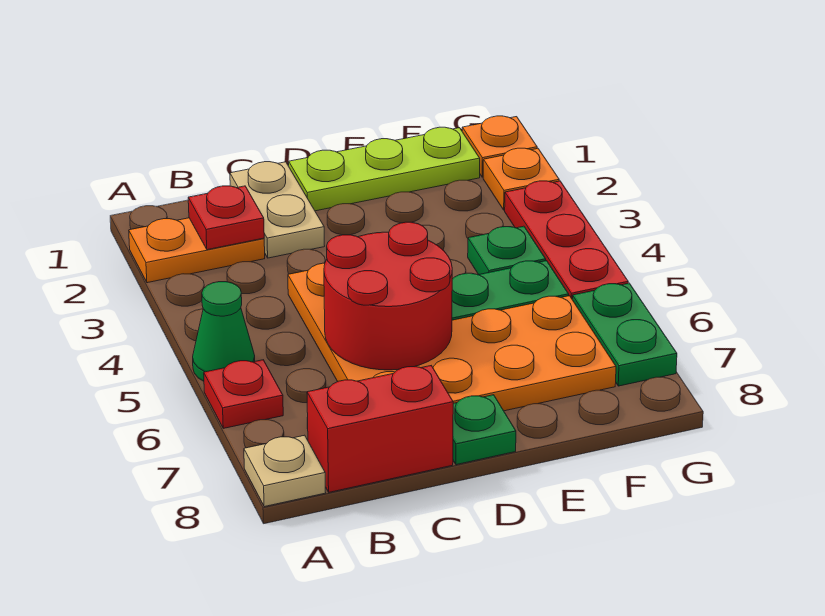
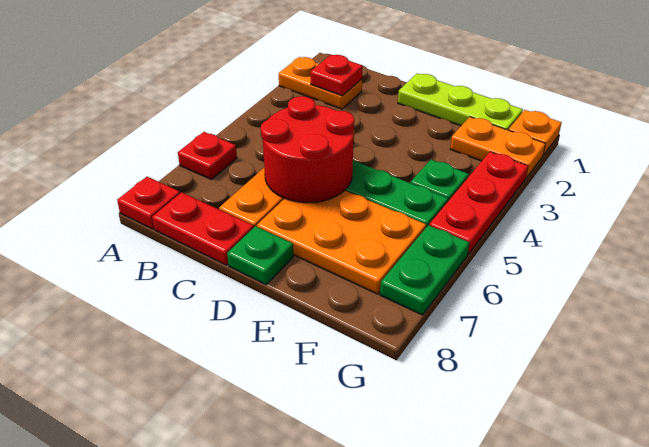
green cone A5 level 1 -> none
tan plate A8 level 1 -> red plate A8 level 1
red brick B8:C8 level 1 -> red plate B8:C8 level 1
tan plate C1:C2 level 1 -> none
orange plate G2 level 1 -> orange plate F2:G2 level 1

